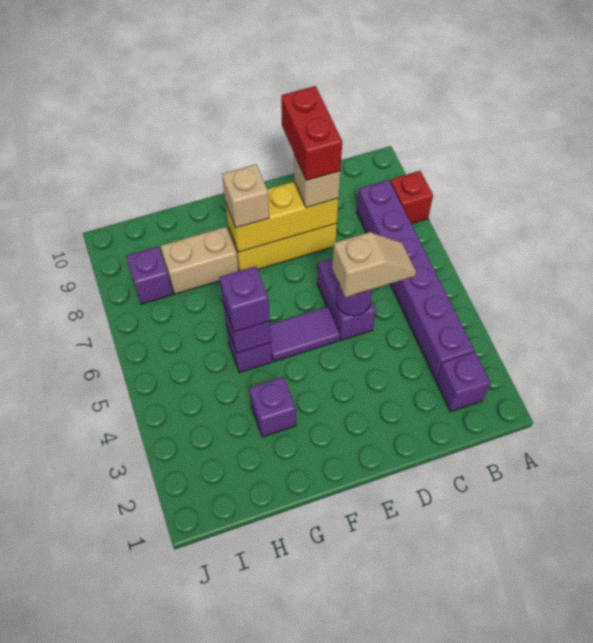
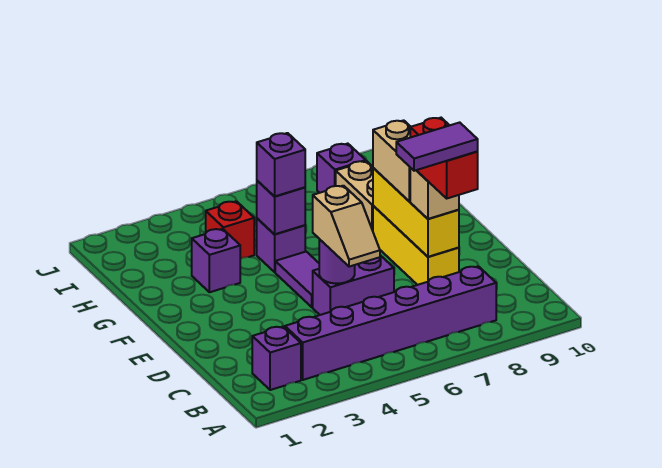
red brick A8 level 1 -> red brick H4 level 1
none -> purple tile C7:C8 level 5
red brick D8:D9 level 4 -> red brick C8:D8 level 4
tan brick F8 level 3 -> tan brick E8:F8 level 3

